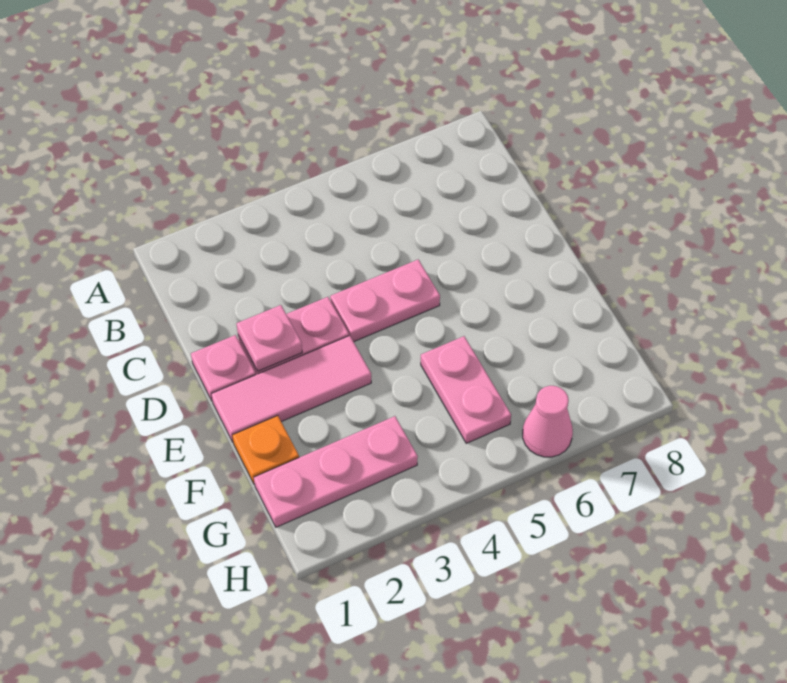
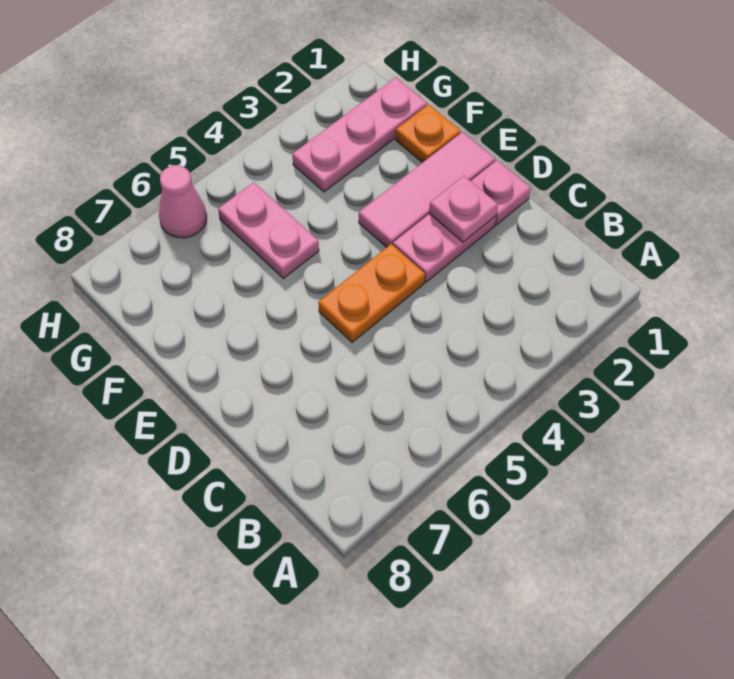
pink plate D4:D5 level 1 -> orange plate D4:D5 level 1

